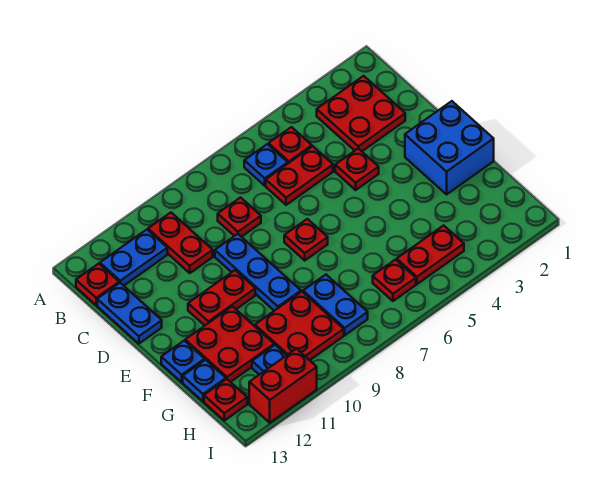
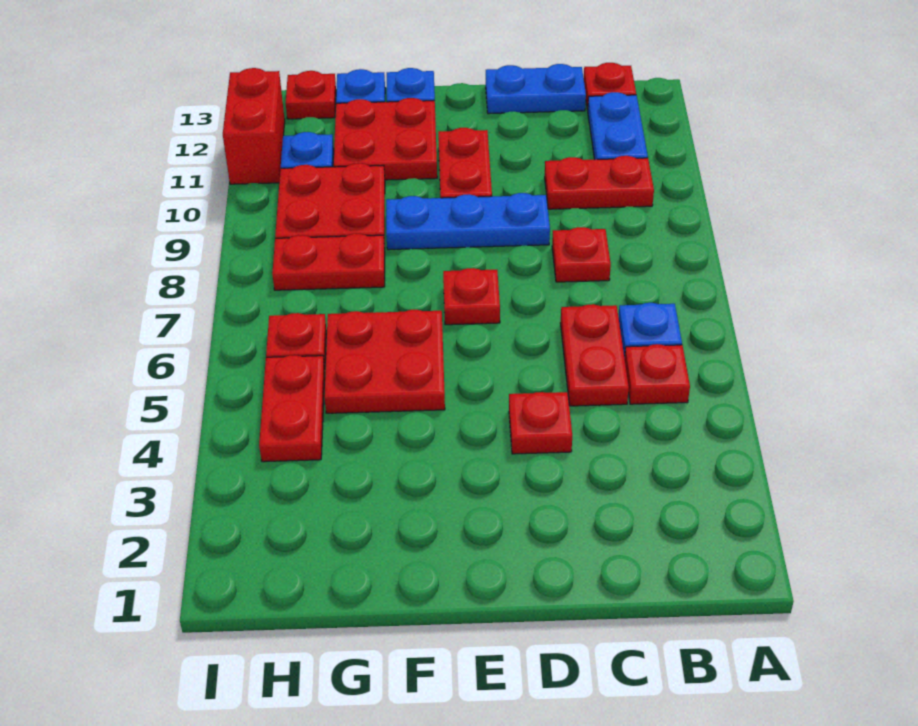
red plate B2:C3 level 1 -> red plate F5:G6 level 1
blue brick E1:F2 level 1 -> none
blue plate G8:H8 level 1 -> red plate G8:H8 level 1

